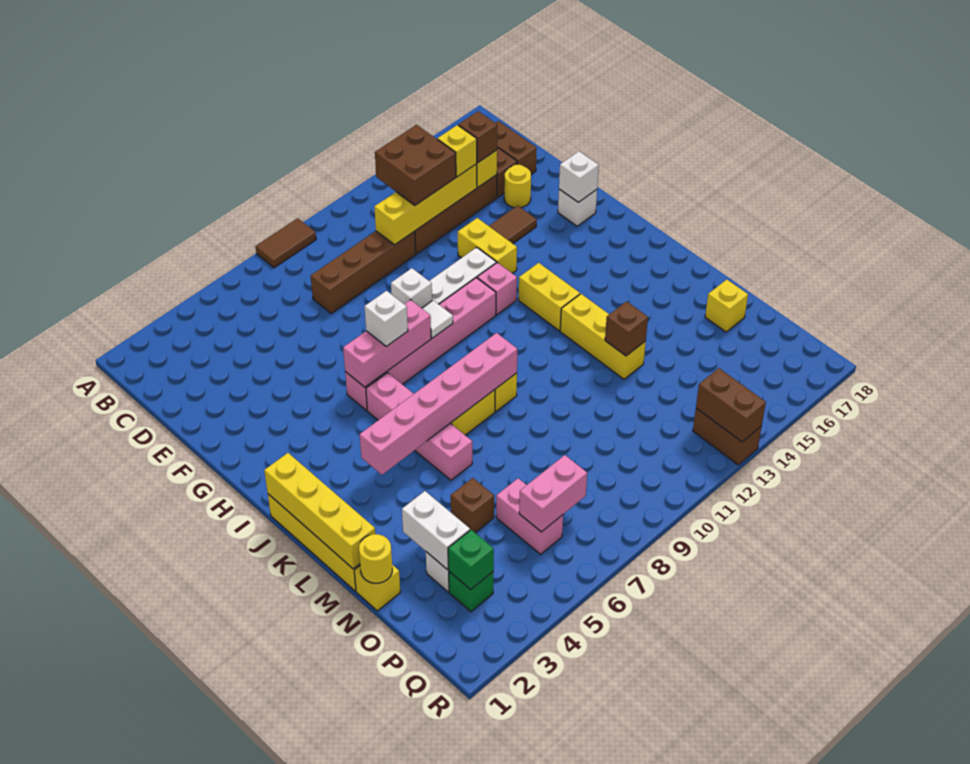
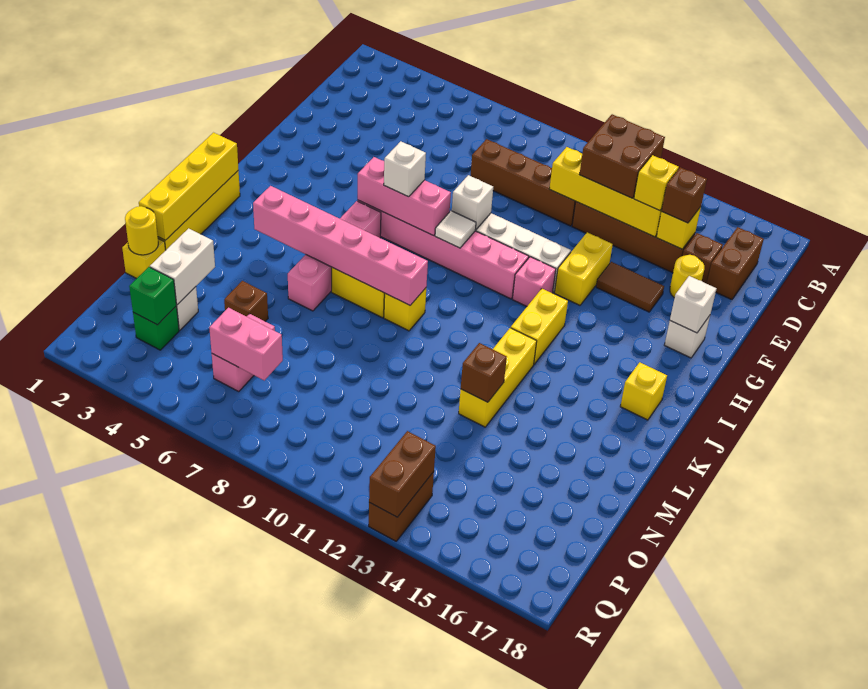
brown tile A8:A9 level 1 -> none
yellow brick N17 level 1 -> yellow brick J17 level 1

